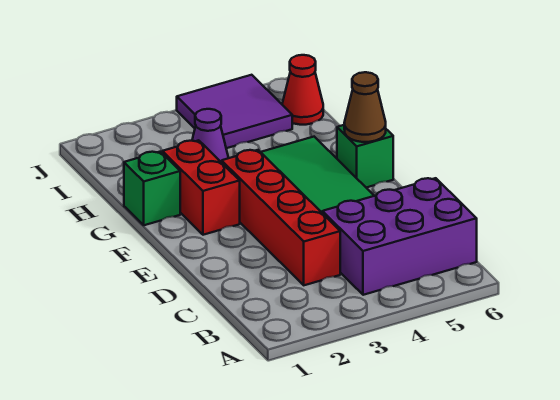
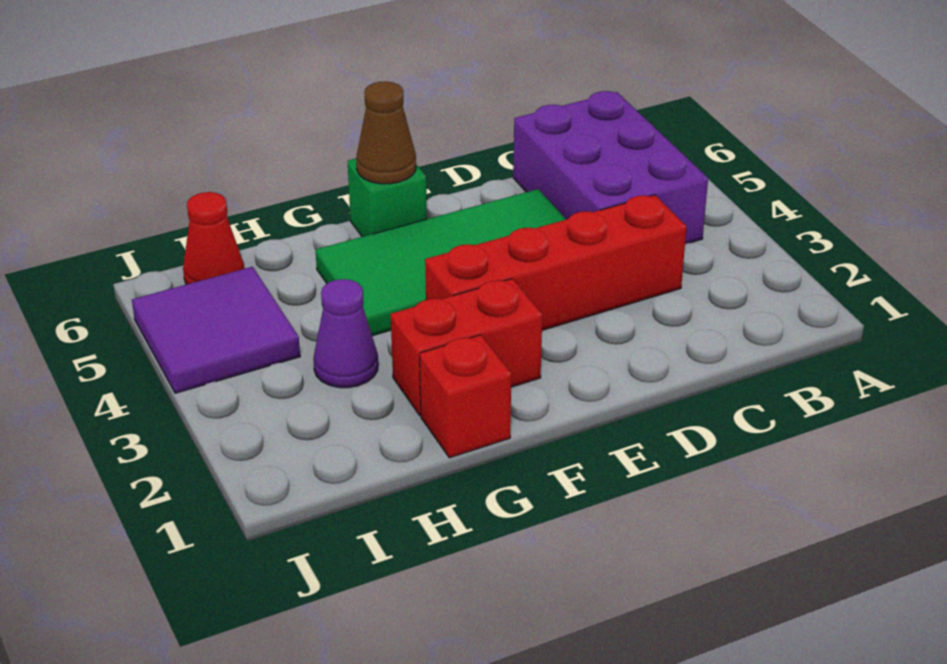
green brick G1 level 1 -> red brick G1 level 1

